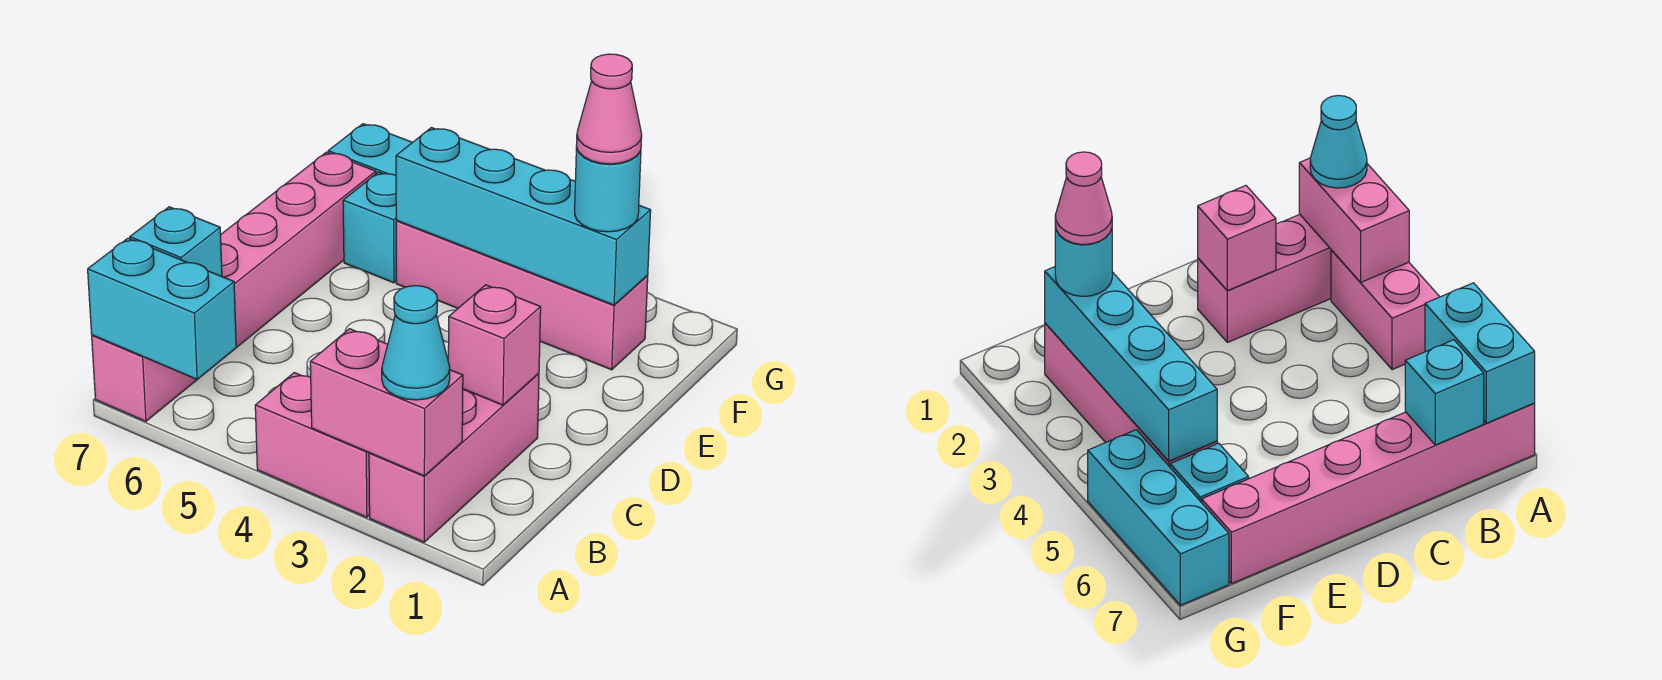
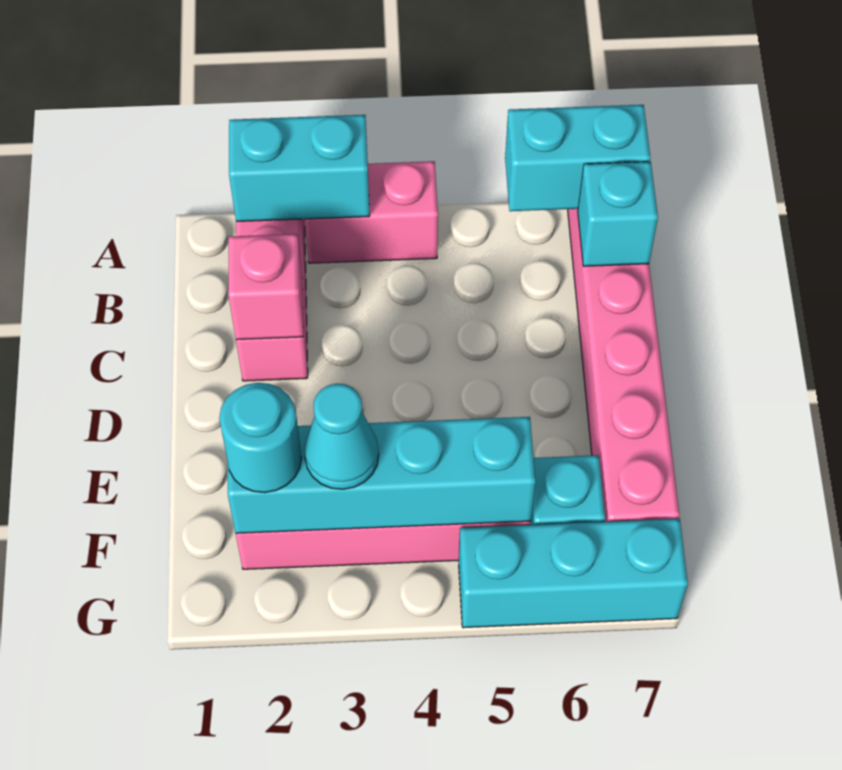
pink brick A2:A3 level 2 -> cyan brick A2:A3 level 2
cyan cone A2 level 3 -> cyan cone F3 level 3
pink cone F2 level 4 -> none

